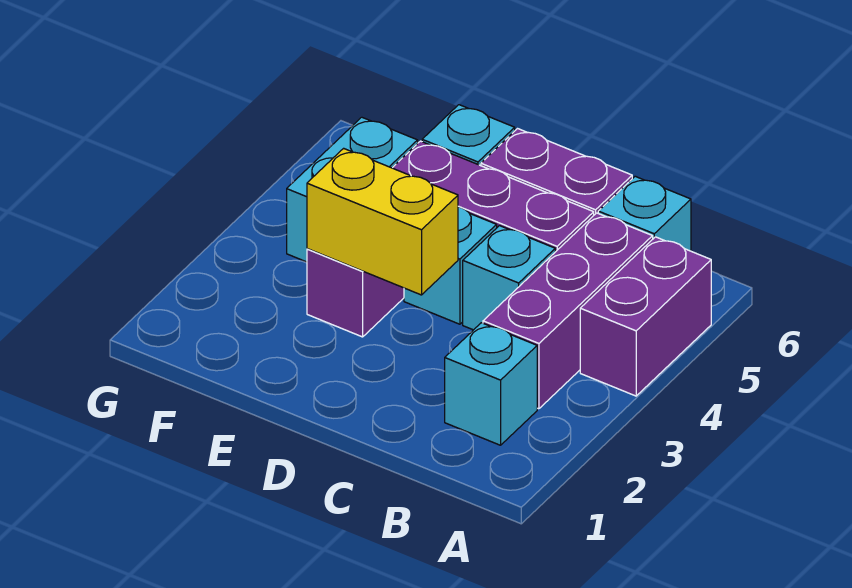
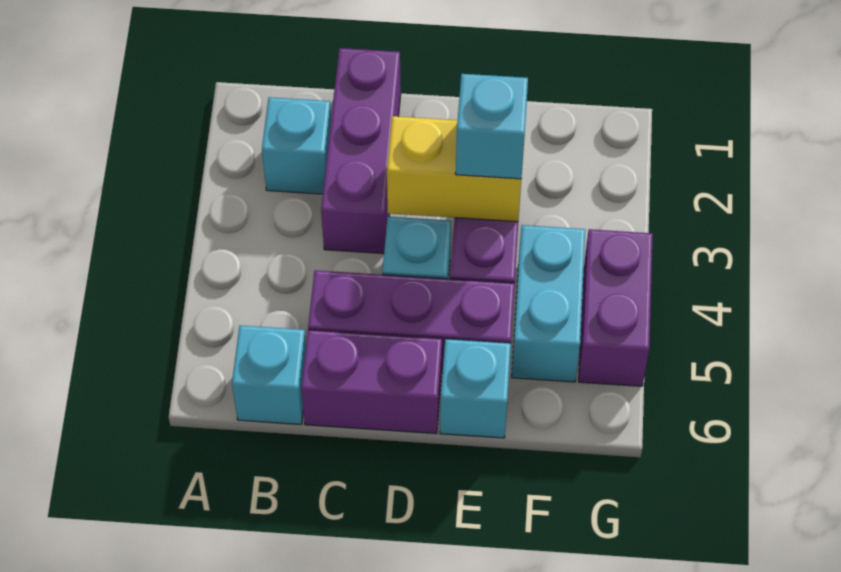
purple brick A4:A5 level 1 -> purple brick G4:G5 level 1
purple brick B3:B5 level 1 -> purple brick C1:C3 level 1
cyan brick C4 level 1 -> cyan brick E3 level 3

